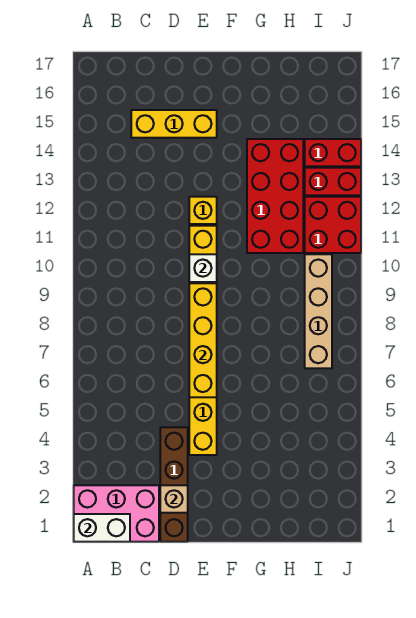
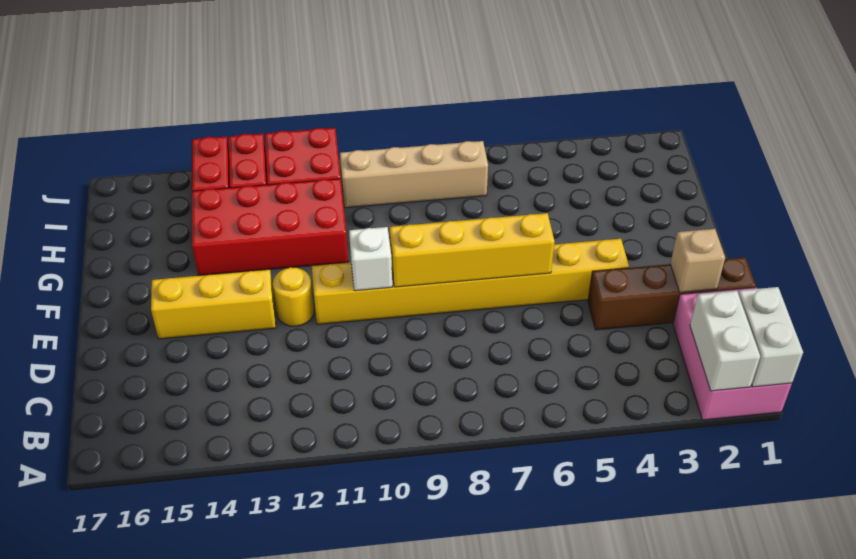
none -> white brick A2:B2 level 2
yellow brick C15:E15 level 1 -> yellow brick E13:E15 level 1
yellow brick E12 level 1 -> yellow round brick E12 level 1

